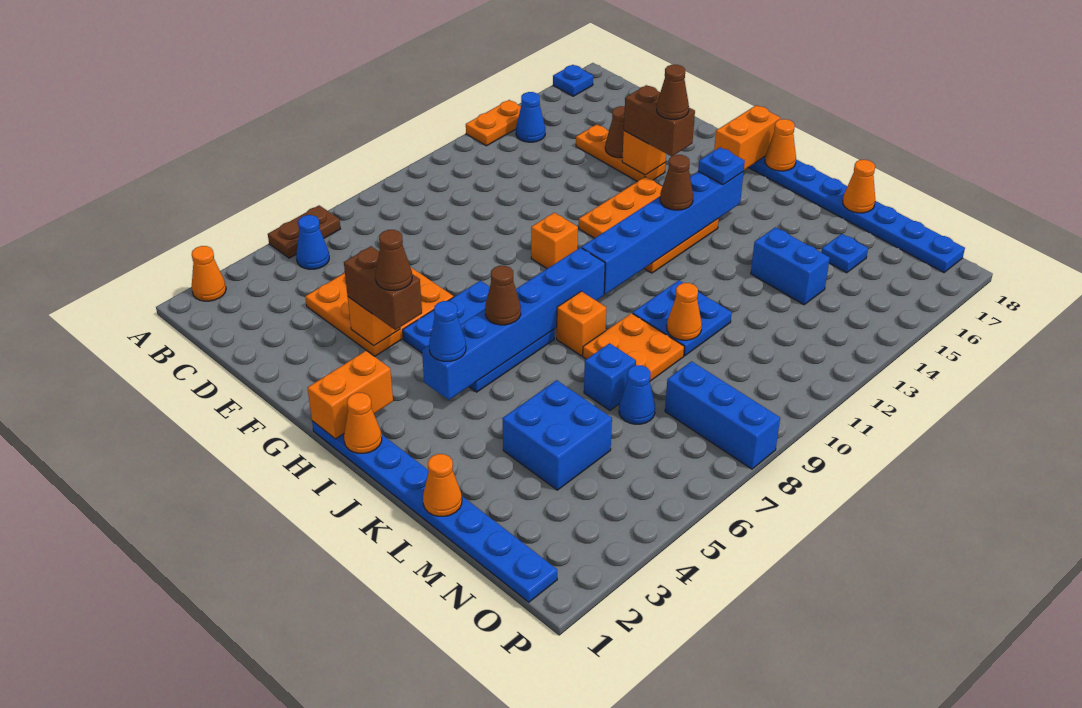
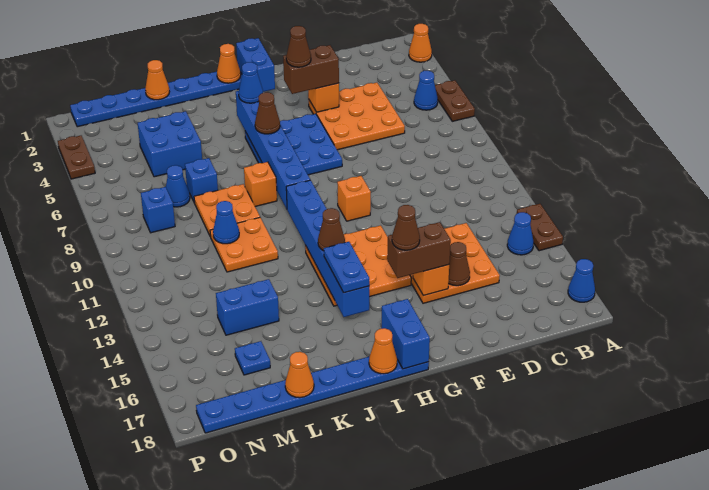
orange plate A13:A14 level 1 -> brown plate A13:A14 level 1
blue plate A17 level 1 -> blue cone A17 level 1
orange plate D15:F15 level 1 -> orange plate D13:F15 level 1
orange brick H1:H2 level 2 -> blue brick H1:H2 level 2
orange brick H17:H18 level 2 -> blue brick H17:H18 level 2
blue plate I15 level 3 -> blue plate I14:I15 level 3
blue plate K10:L11 level 1 -> orange plate K10:L11 level 1
orange cone L10 level 2 -> blue cone L10 level 2
blue brick N8:P8 level 1 -> blue brick N8 level 1
none -> brown plate P3:P4 level 1

